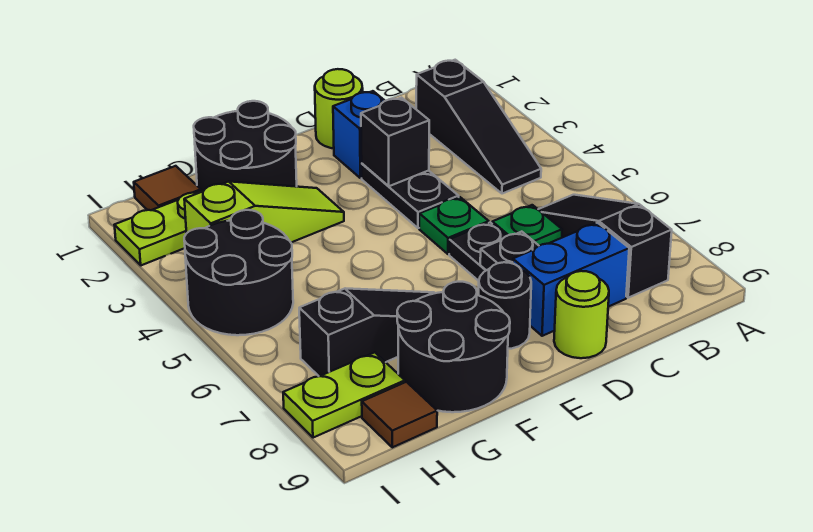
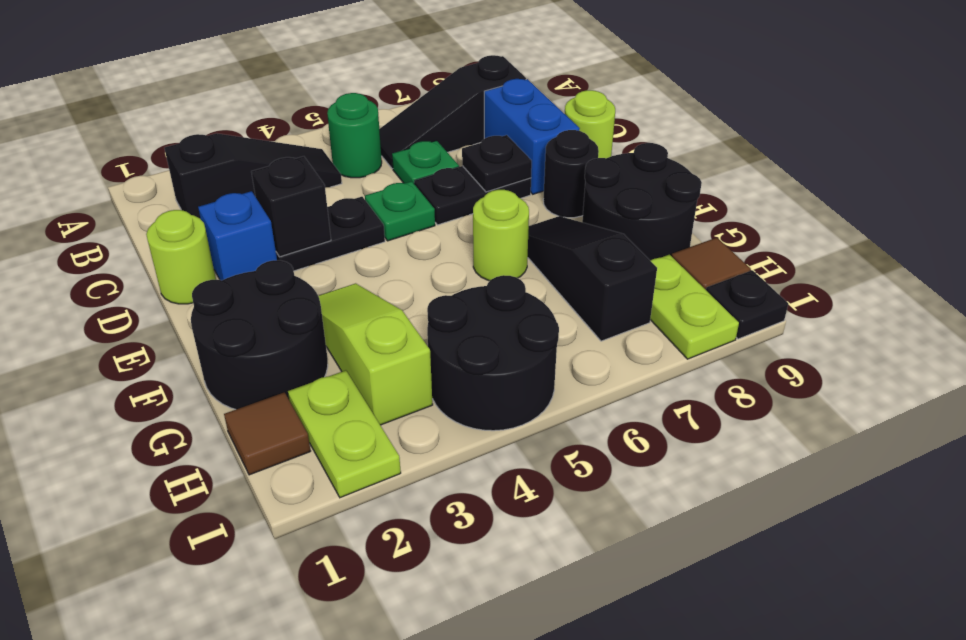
none -> green round brick B5 level 1
none -> lime round brick F6 level 1
none -> black plate I9 level 1

